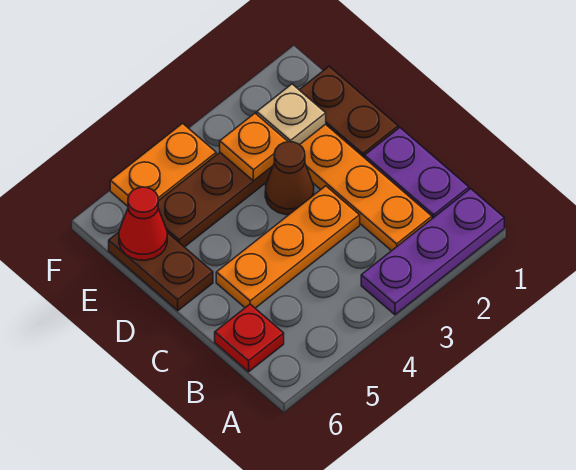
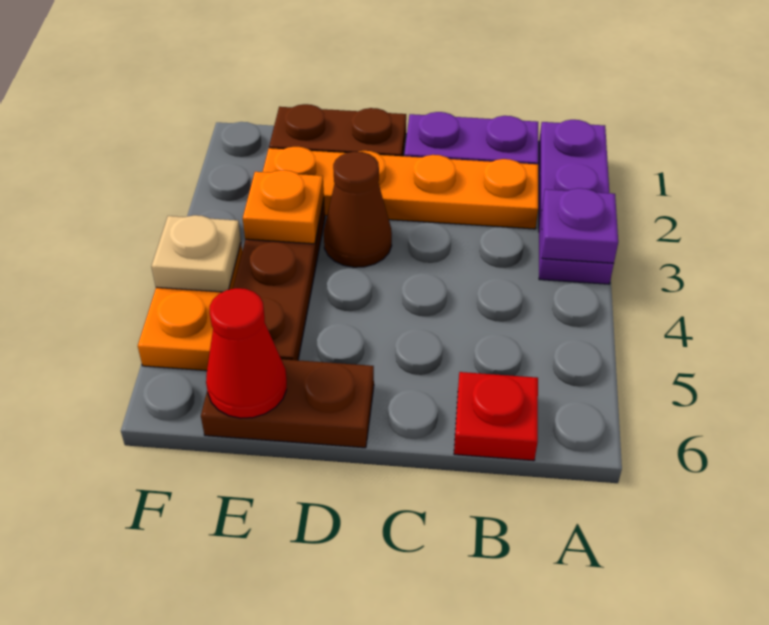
none -> purple plate A3 level 2
orange plate C3:C5 level 1 -> none
tan plate E2 level 2 -> tan plate F4 level 2

